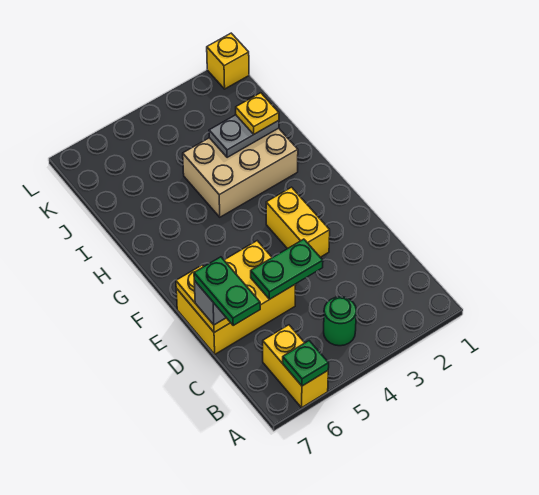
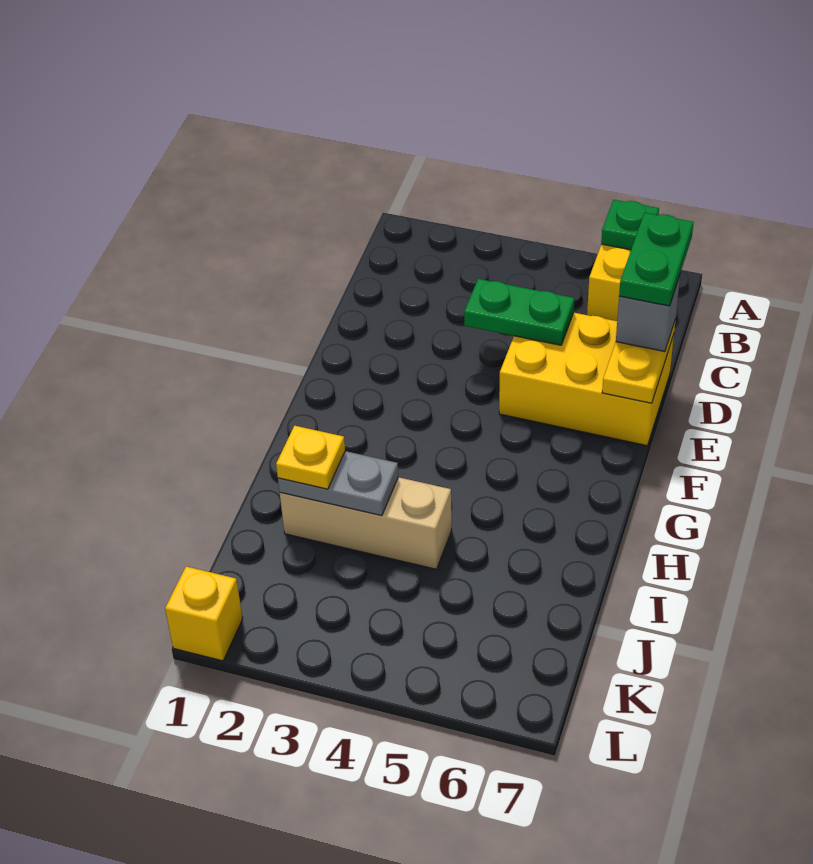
green round brick B4 level 1 -> none
yellow brick E3:F3 level 1 -> none
tan brick H2:I4 level 1 -> tan brick I2:I4 level 1

